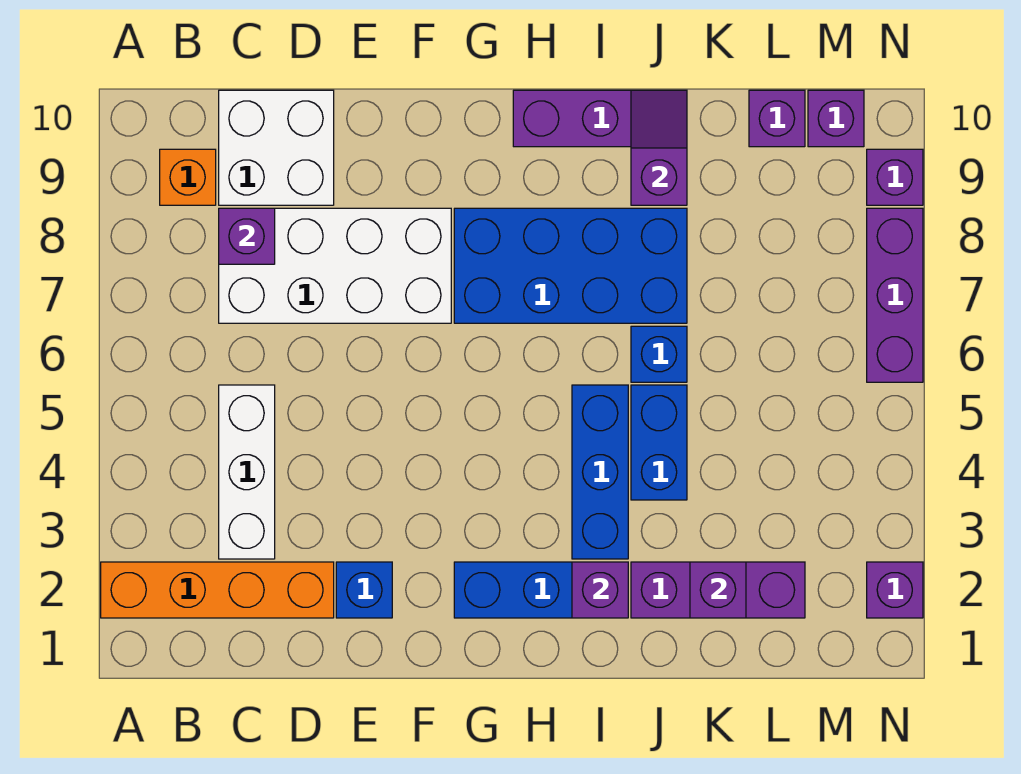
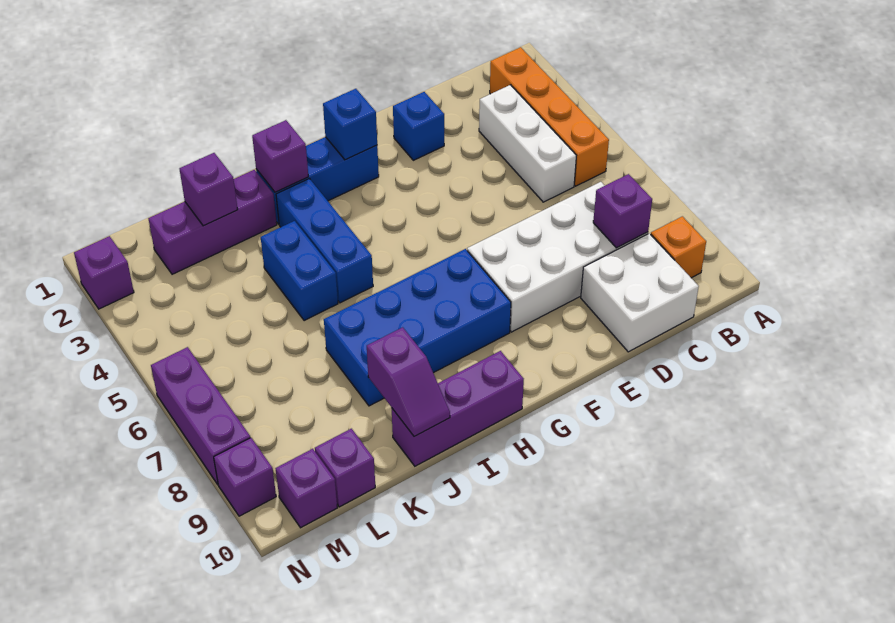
orange brick A2:D2 level 1 -> orange brick B2:B5 level 1
blue brick J6 level 1 -> blue brick G2 level 2

